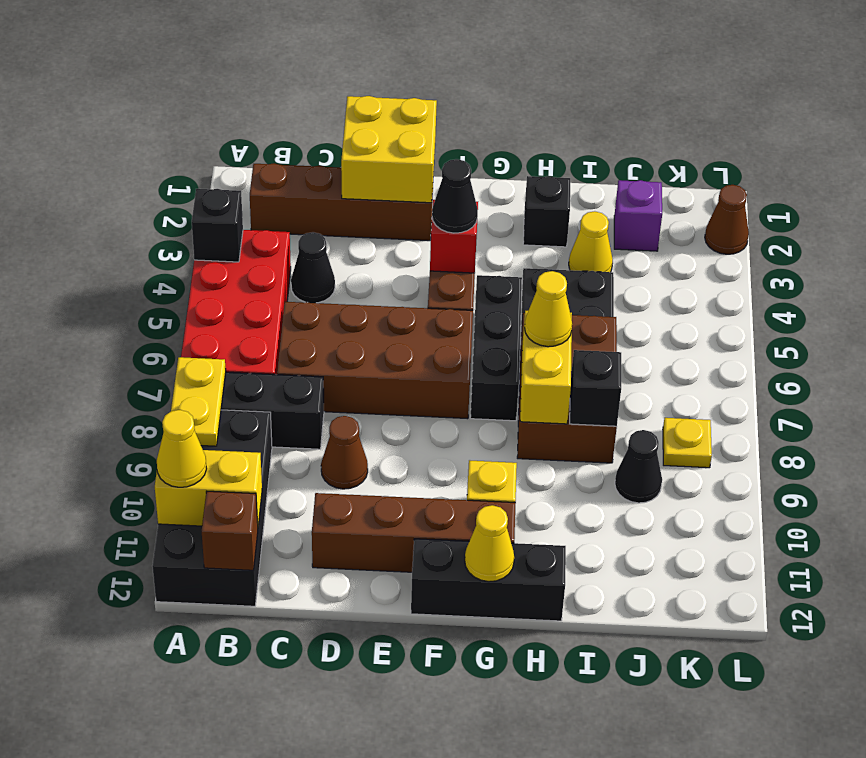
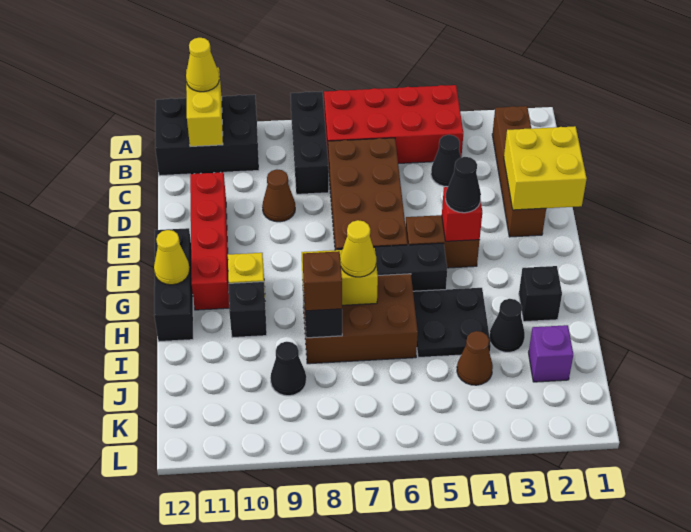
black brick A4 level 2 -> black brick H10 level 1
yellow plate A8:A9 level 2 -> none
black brick A9:B12 level 1 -> black brick A10:B12 level 1
brown brick B12 level 2 -> brown brick I8 level 3
brown brick D11:G11 level 1 -> red brick D11:G11 level 1
yellow cone I3 level 1 -> black cone I3 level 1
yellow plate K8 level 1 -> none
brown cone L2 level 1 -> brown cone J4 level 1

